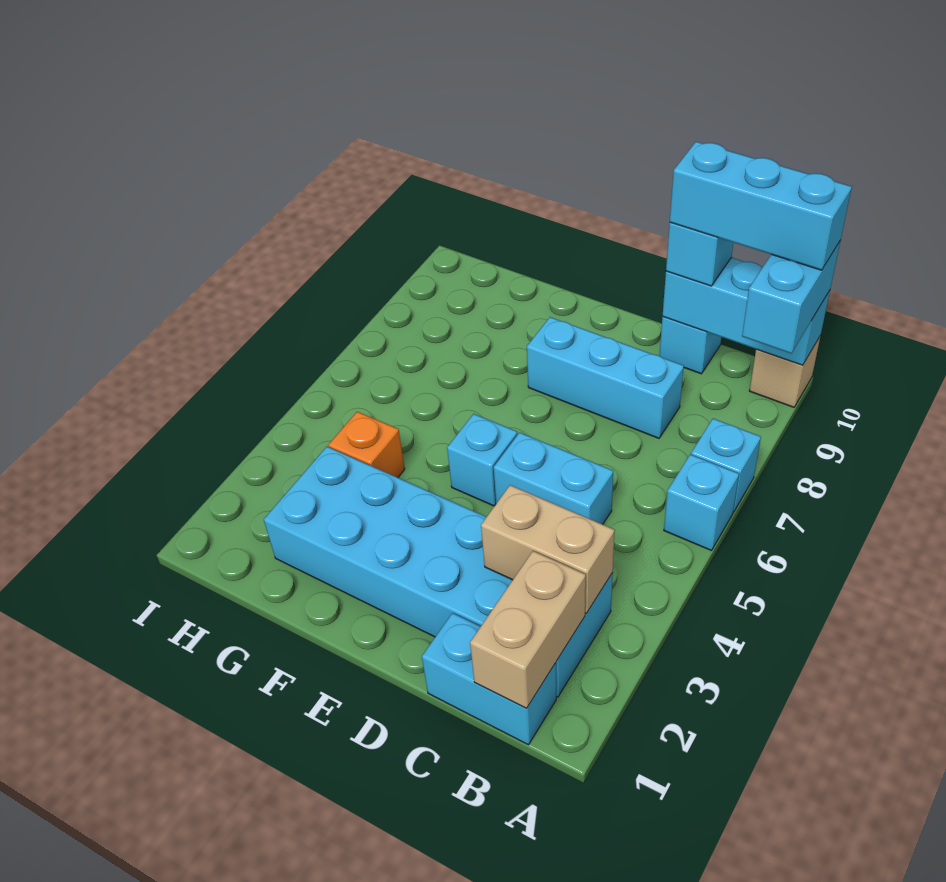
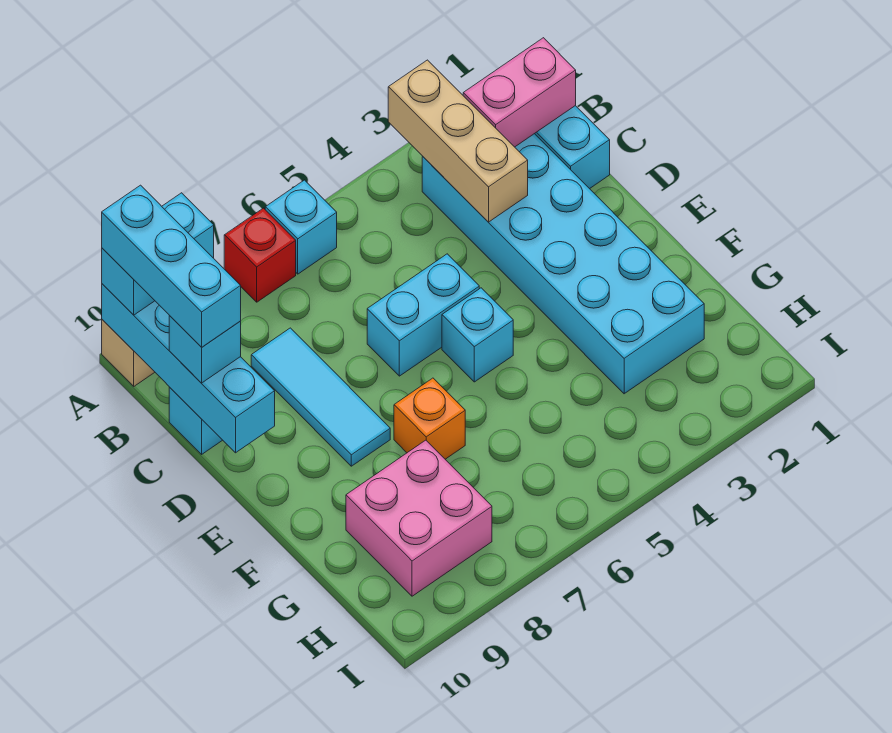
cyan brick A7 level 1 -> red brick A7 level 1
cyan brick A10:C10 level 2 -> cyan brick A10:D10 level 2
tan brick B1:B2 level 2 -> pink brick B1:B2 level 2
tan brick B3:C3 level 2 -> tan brick A3:C3 level 2
cyan brick C5:D5 level 1 -> cyan brick D5:D6 level 1
cyan brick C8:E8 level 1 -> cyan tile C8:E8 level 1
orange brick G4 level 1 -> orange brick F7 level 1
none -> pink brick G8:H9 level 1

